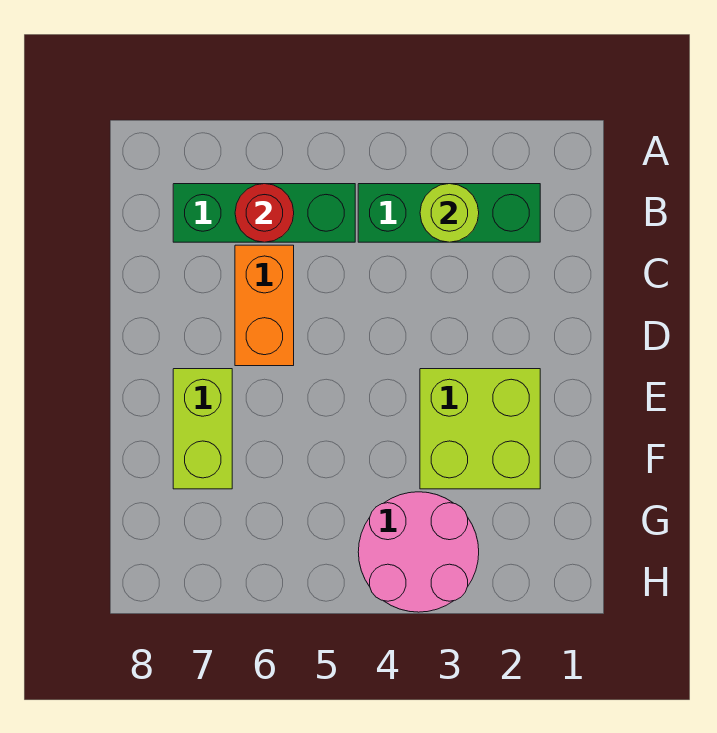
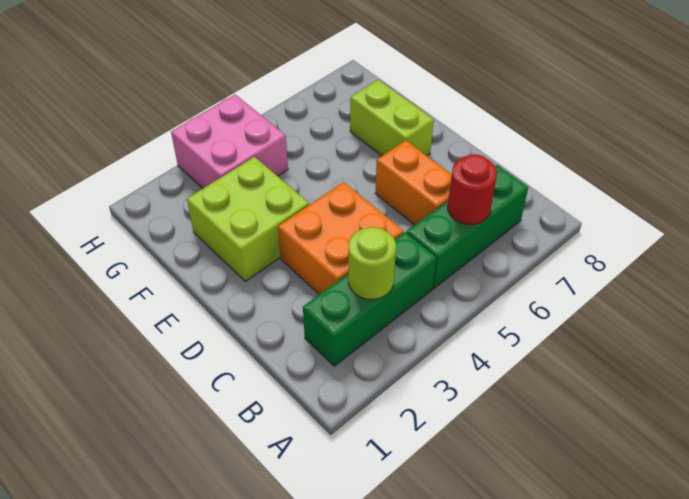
none -> orange brick C3:D4 level 1
pink round brick G3:H4 level 1 -> pink brick G3:H4 level 1

